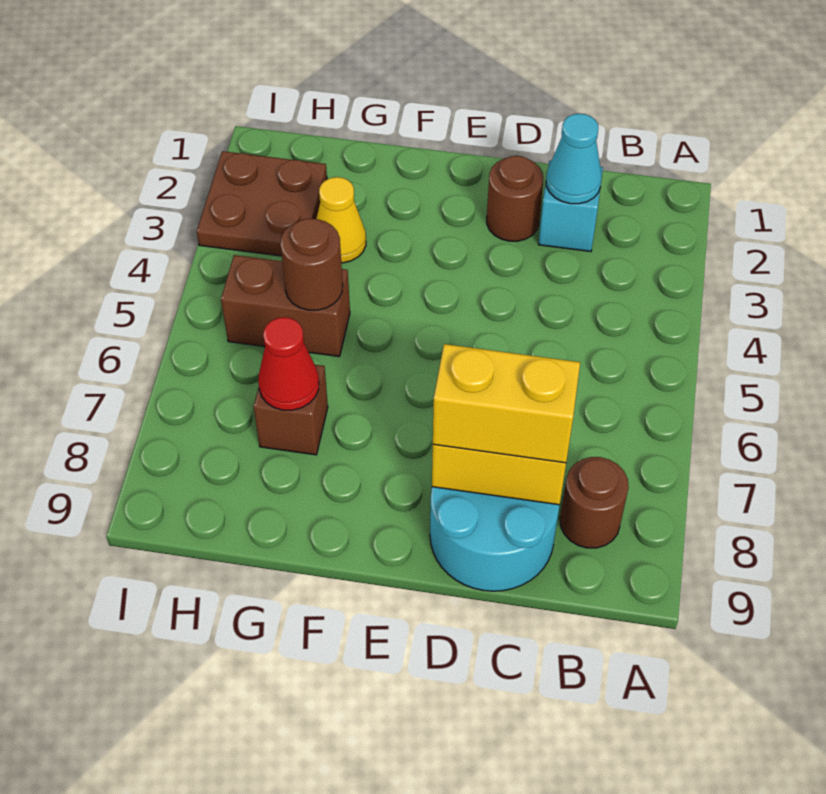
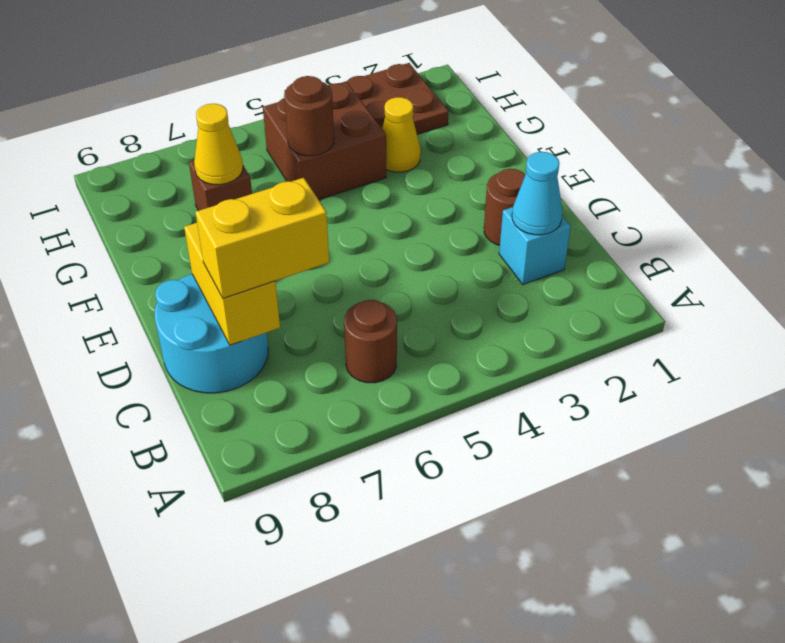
brown round brick B8 level 1 -> brown round brick B6 level 1
yellow brick C8:D8 level 3 -> yellow brick C7:C8 level 3
brown brick G5:H5 level 1 -> brown brick G4:H5 level 1
red cone G7 level 2 -> yellow cone G7 level 2

